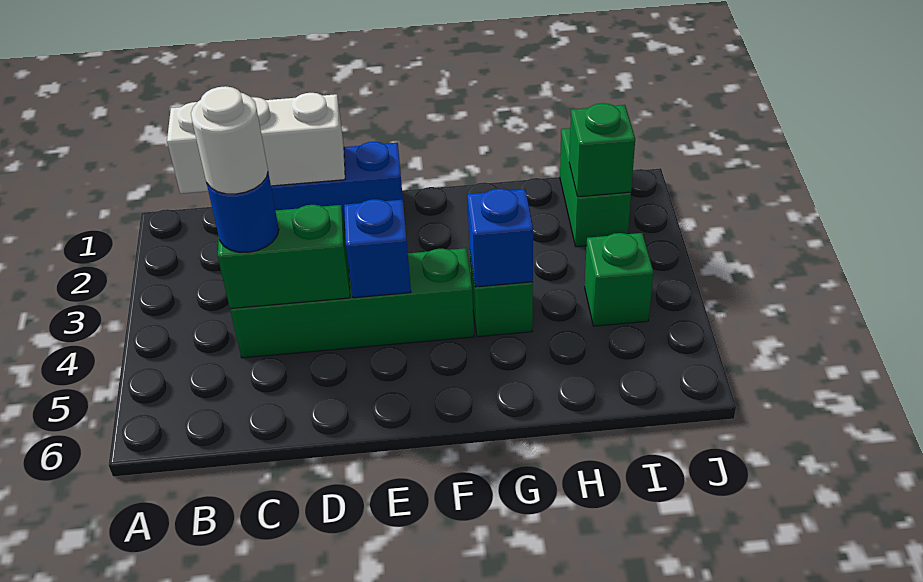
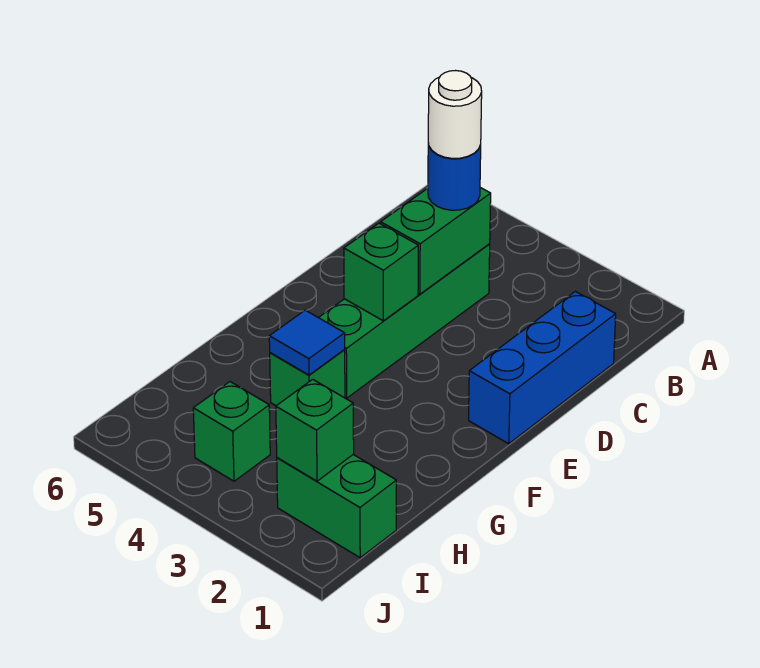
white brick B1:D1 level 2 -> none
blue brick E4 level 2 -> green brick E4 level 2
blue brick G4 level 2 -> blue tile G4 level 2

